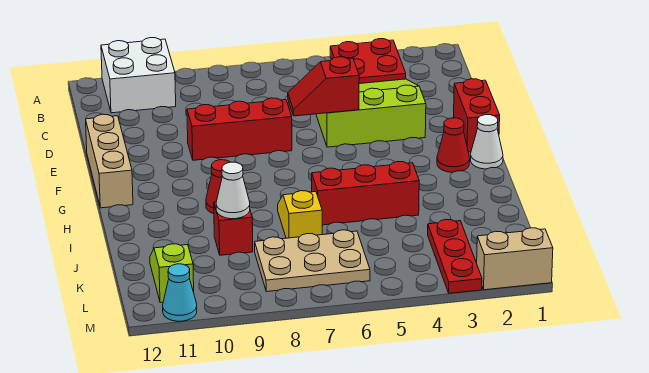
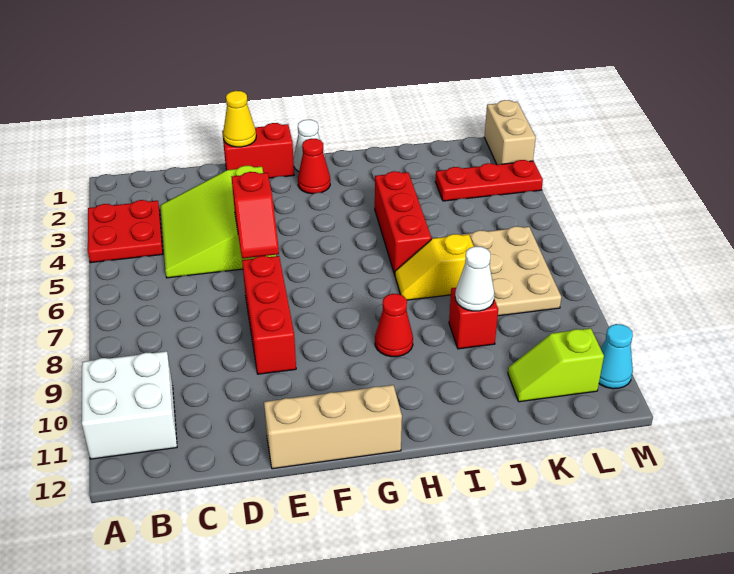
none -> yellow cone E1 level 2

